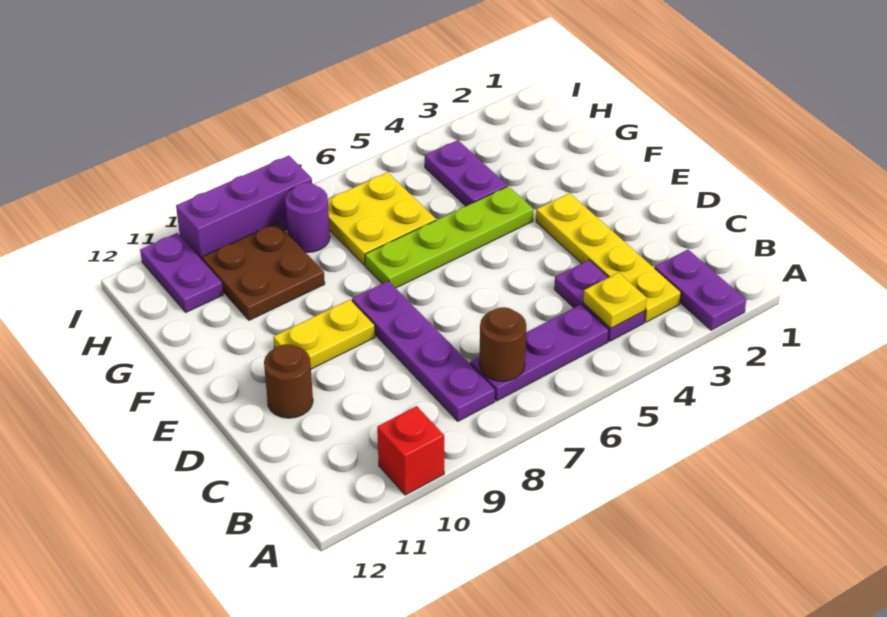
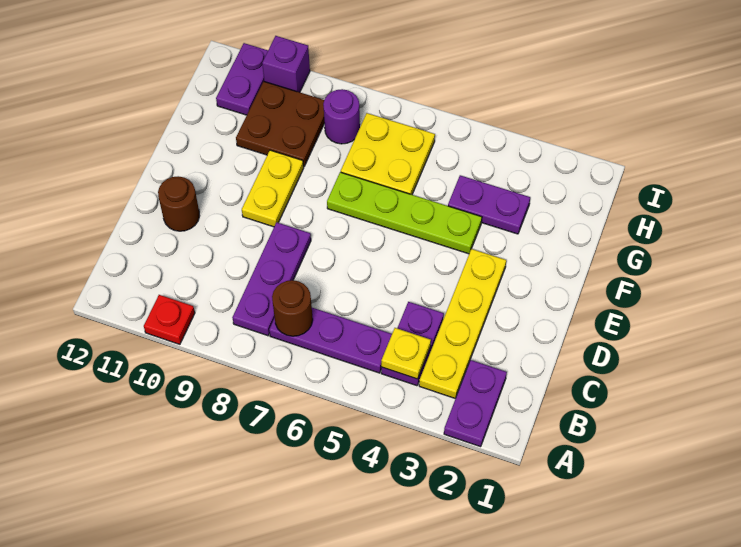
red brick A10 level 1 -> red plate A10 level 1
purple plate B8:E8 level 1 -> purple plate B8:D8 level 1
yellow plate E9:E10 level 1 -> yellow plate E9:F9 level 1
purple plate G4:H4 level 1 -> purple plate G3:G4 level 1
purple brick I8:I10 level 1 -> purple brick I10 level 1

